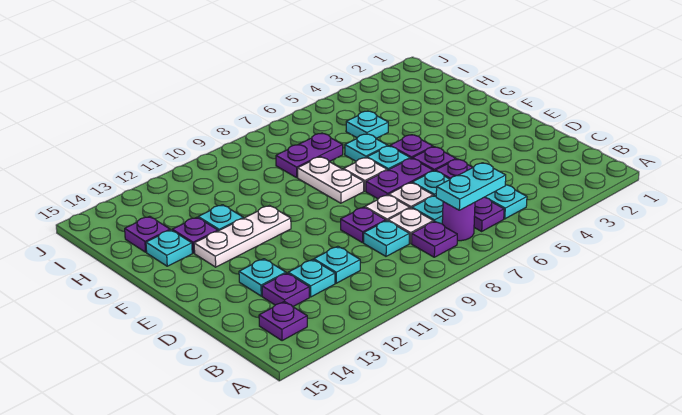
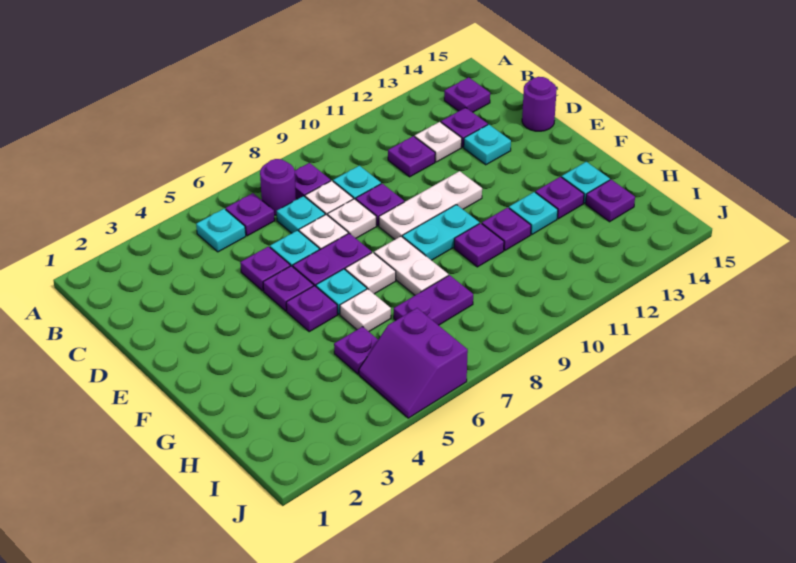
cyan plate B6:B7 level 2 -> cyan plate F9:F10 level 1
cyan plate C11 level 1 -> purple plate C11 level 1
cyan plate C12 level 1 -> white plate C12 level 1
none -> purple round brick D15 level 1
white plate F11:F13 level 1 -> white plate E9:E11 level 1
cyan plate G6 level 1 -> white plate G6 level 1
none -> purple plate G10 level 1
none -> purple plate G11 level 1
cyan plate H5 level 1 -> purple plate H5 level 1
none -> purple slope I5:J6 level 1 top 6

